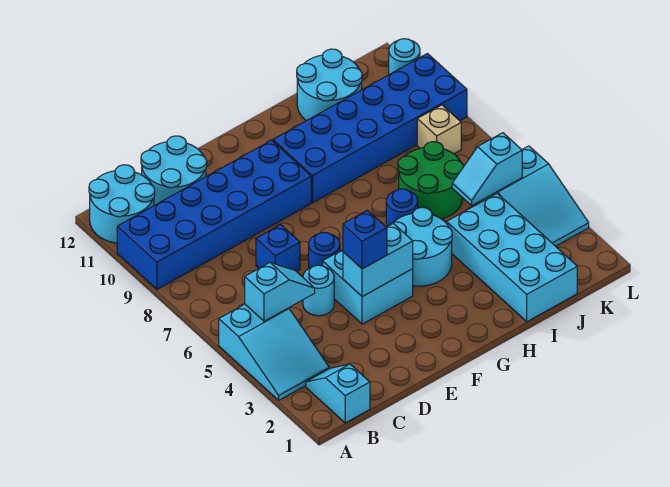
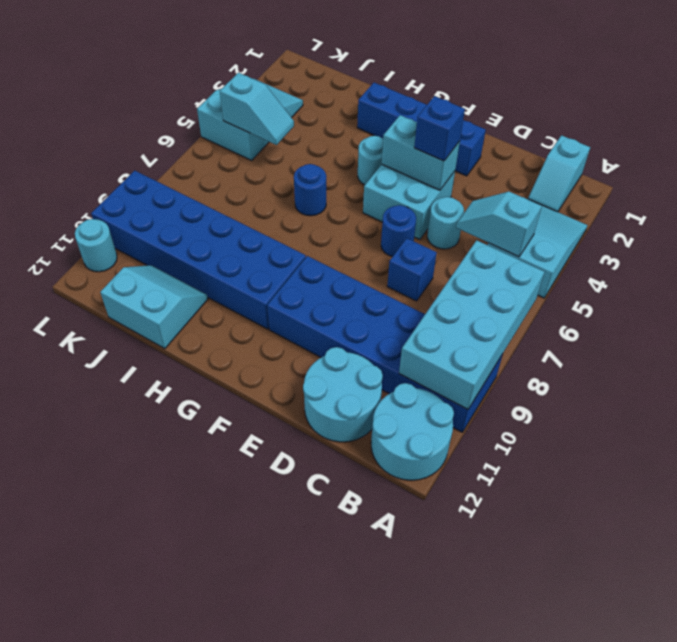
none -> blue brick E2:H2 level 1
cyan round brick G4:H5 level 1 -> cyan round brick G4 level 1
cyan brick I1:J4 level 1 -> cyan brick A7:B10 level 2
green round brick I6:J7 level 1 -> none
cyan round brick I11:J12 level 1 -> cyan slope I11:J12 level 1 top 12
tan brick K8 level 1 -> none

